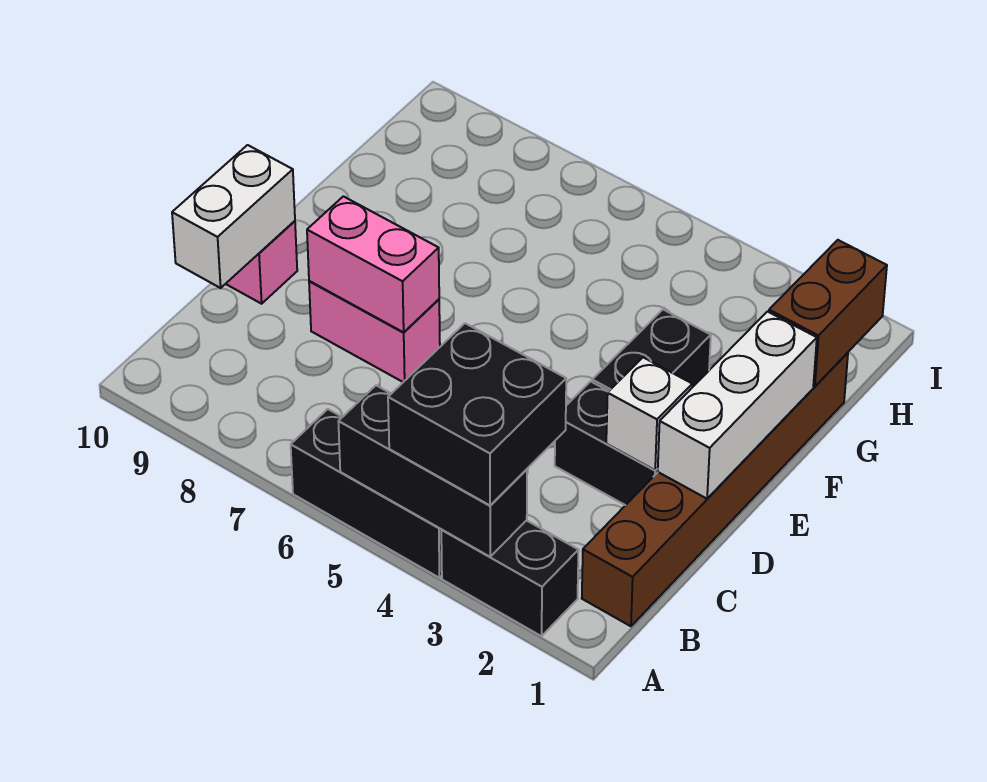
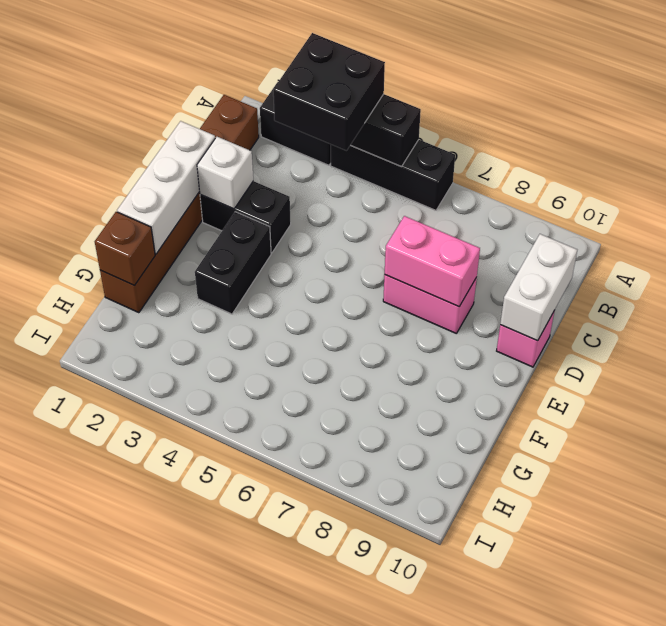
brown brick G1:H1 level 2 -> brown brick G1 level 2

